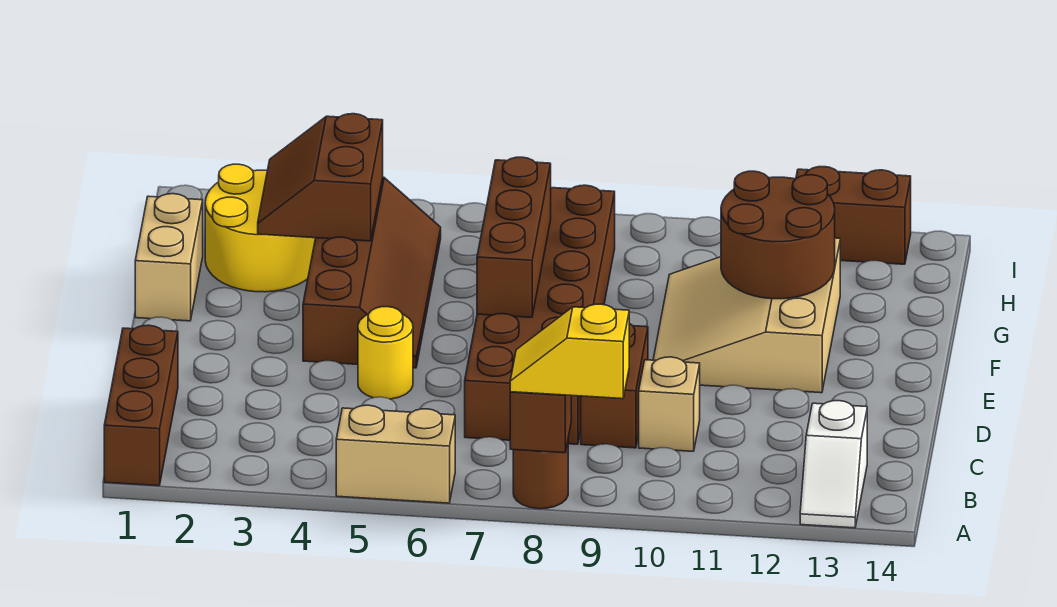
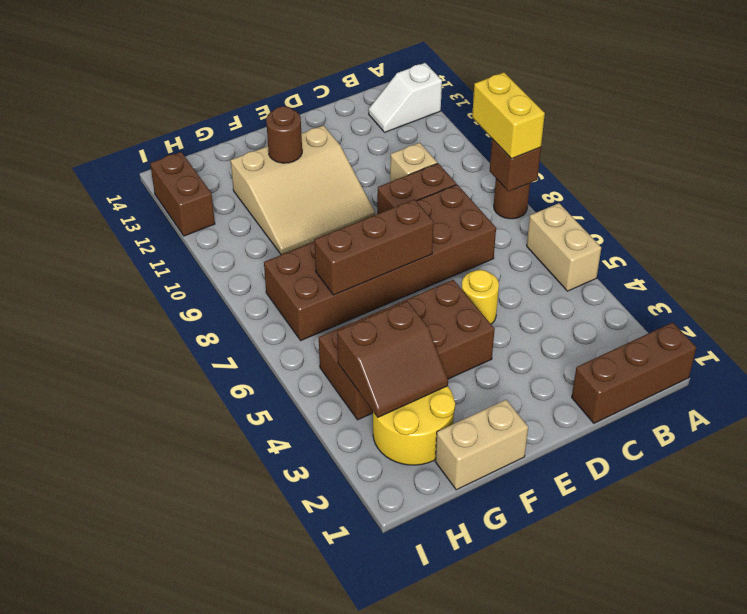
yellow slope A8:A9 level 3 top 9 -> yellow brick A8:A9 level 3
white slope A13:B13 level 1 top B -> white slope A13:B13 level 1 top A
brown slope E4:H5 level 1 top 4 -> brown brick E4:H5 level 1
brown round brick F11:G12 level 2 -> brown round brick F12 level 2

